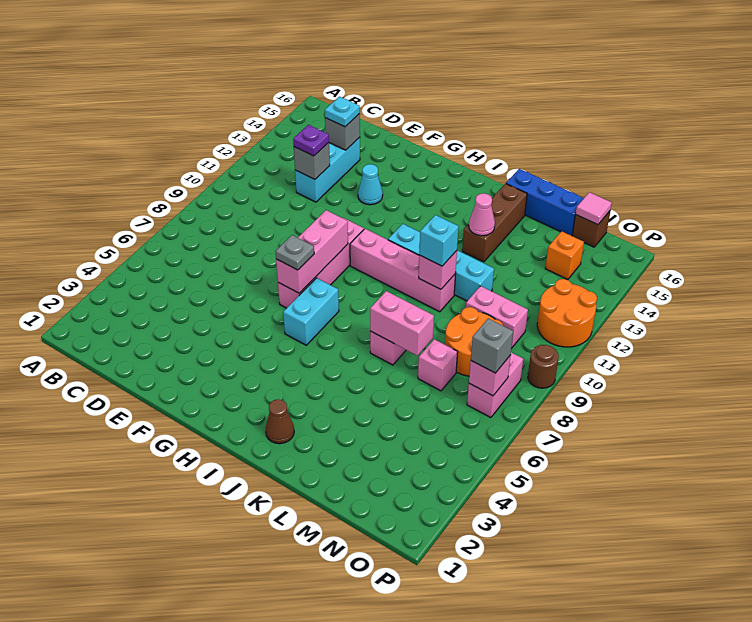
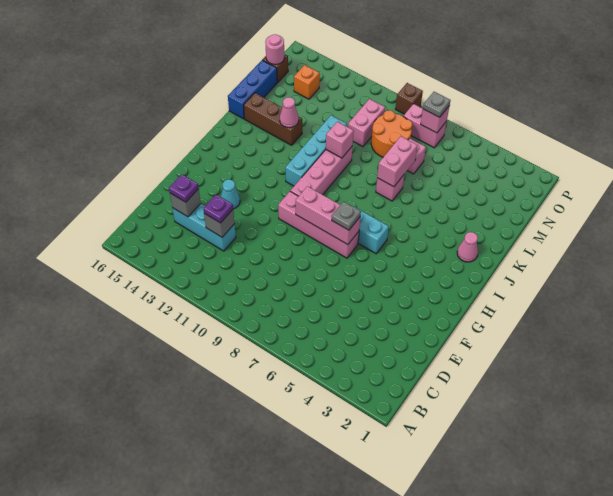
cyan plate D14 level 3 -> purple plate D14 level 3
brown cone J2 level 1 -> pink cone J2 level 1
cyan brick K10 level 3 -> none
pink tile N16 level 2 -> pink round brick N16 level 2
grey brick O7 level 3 -> grey plate O7 level 3
orange round brick O11:P12 level 1 -> none
brown round brick P9 level 1 -> brown brick P9 level 1

